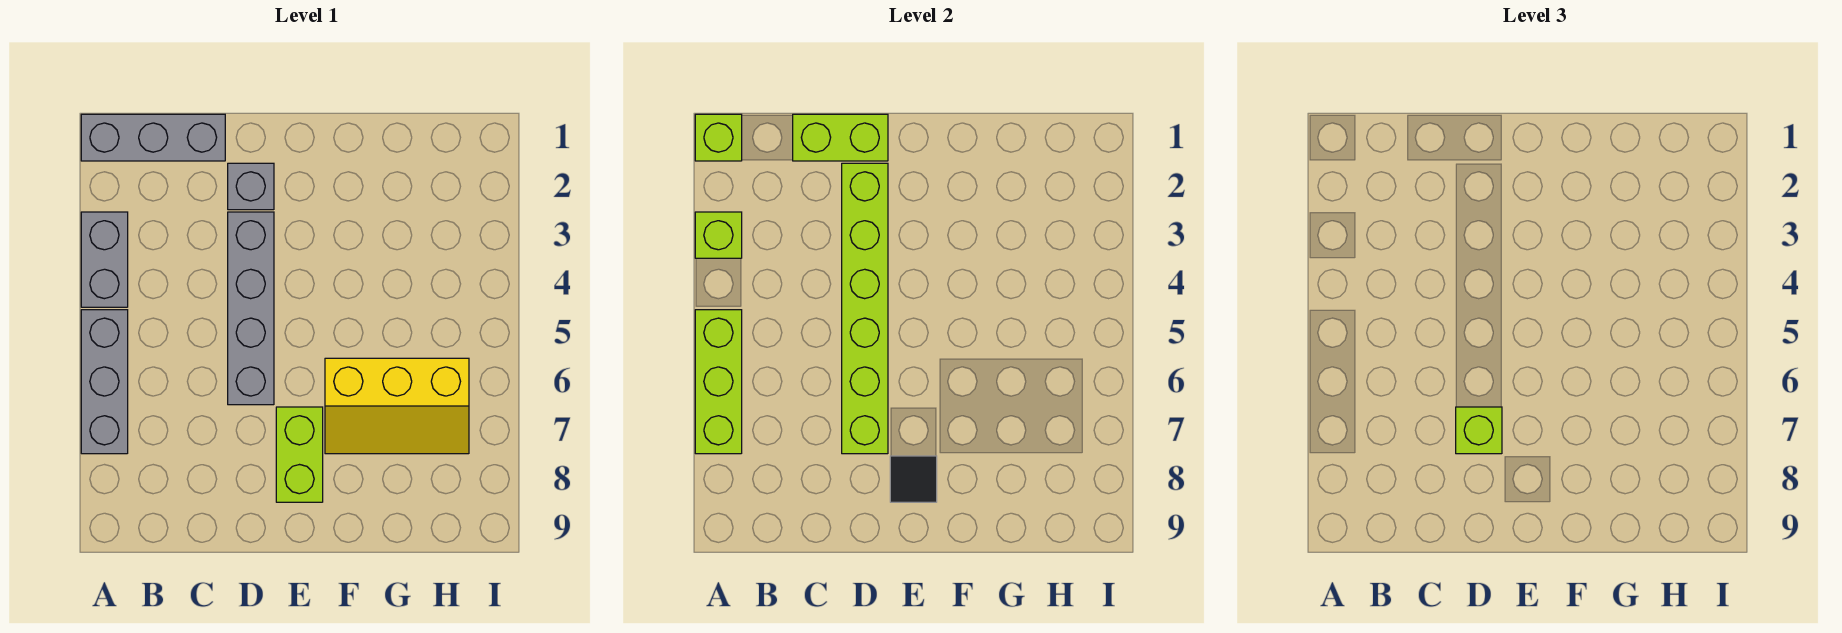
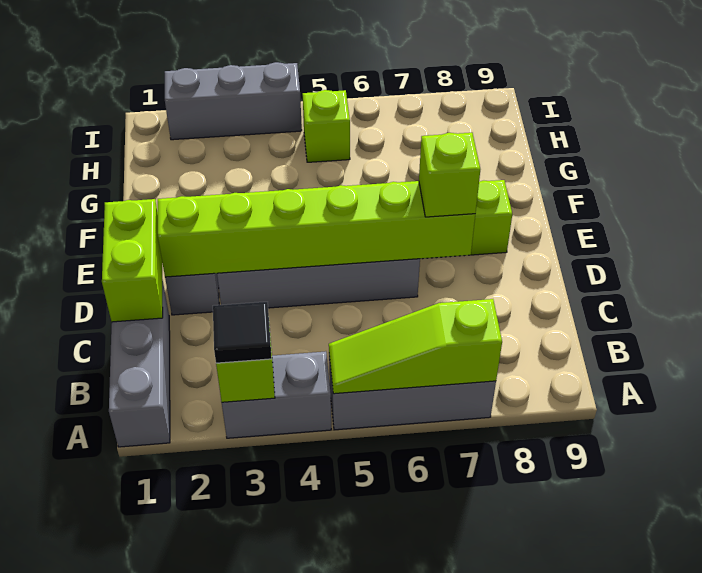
lime brick A1 level 2 -> lime brick H5 level 1
lime brick A5:A7 level 2 -> lime slope A5:A7 level 2 top 7
black tile E8 level 2 -> black tile A3 level 3
yellow slope F6:H7 level 1 top 6 -> none
none -> grey brick I2:I4 level 1

